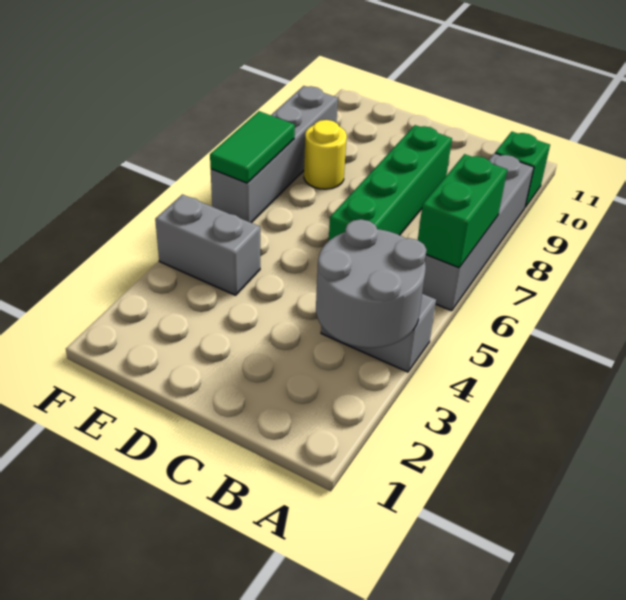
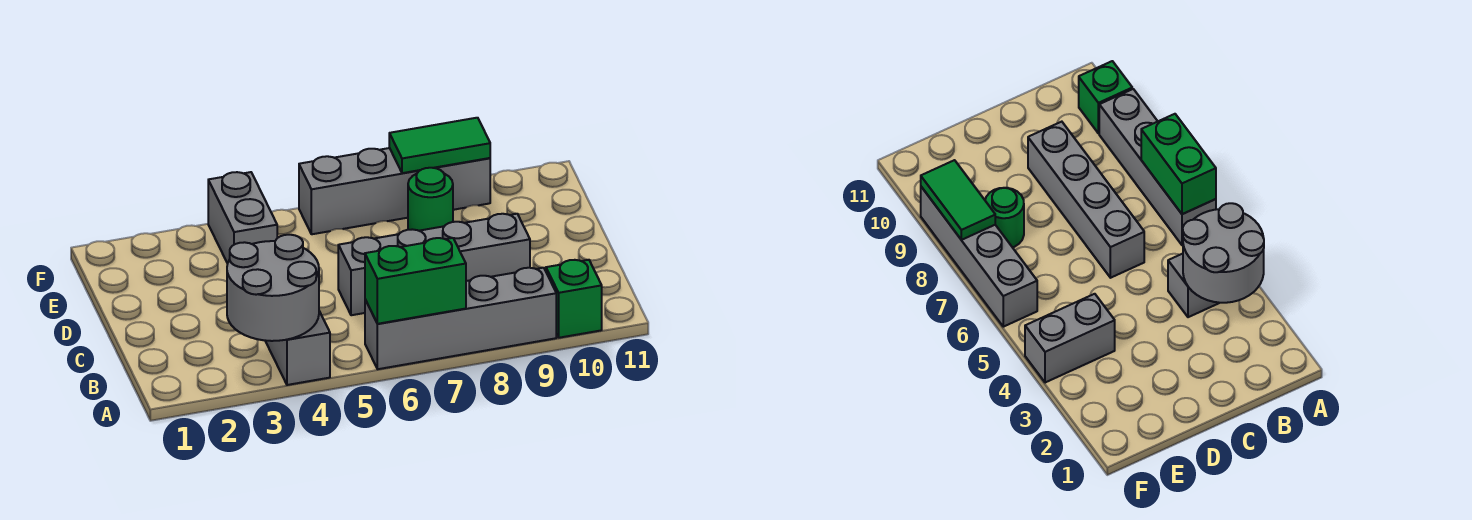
green brick C6:C9 level 1 -> grey brick C6:C9 level 1
yellow round brick E8 level 1 -> green round brick E8 level 1
green tile F6:F7 level 2 -> green tile F8:F9 level 2

